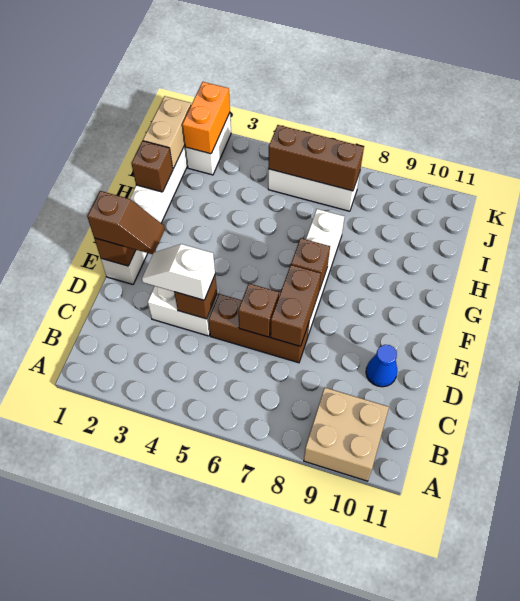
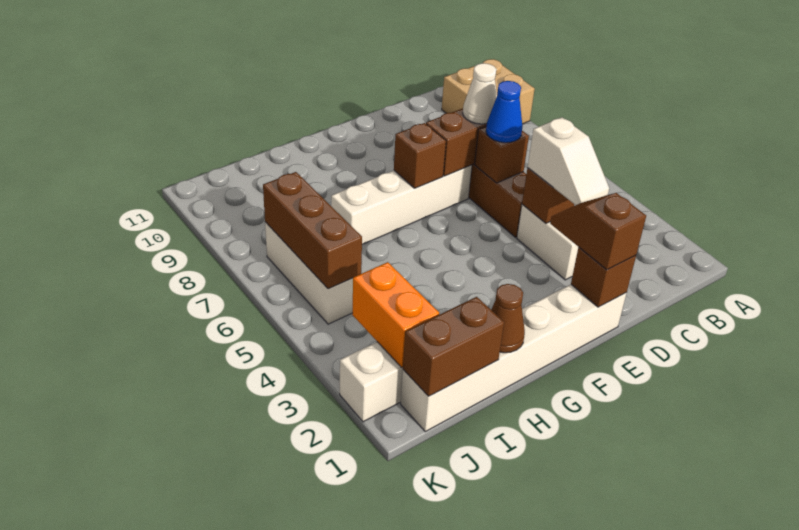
none -> white cone D7 level 3
blue cone D10 level 1 -> blue cone D6 level 3
brown brick H1 level 2 -> brown cone H1 level 2
tan brick I1:J1 level 2 -> brown brick I1:J1 level 2
orange brick J2:K2 level 2 -> orange brick J2:J3 level 2

